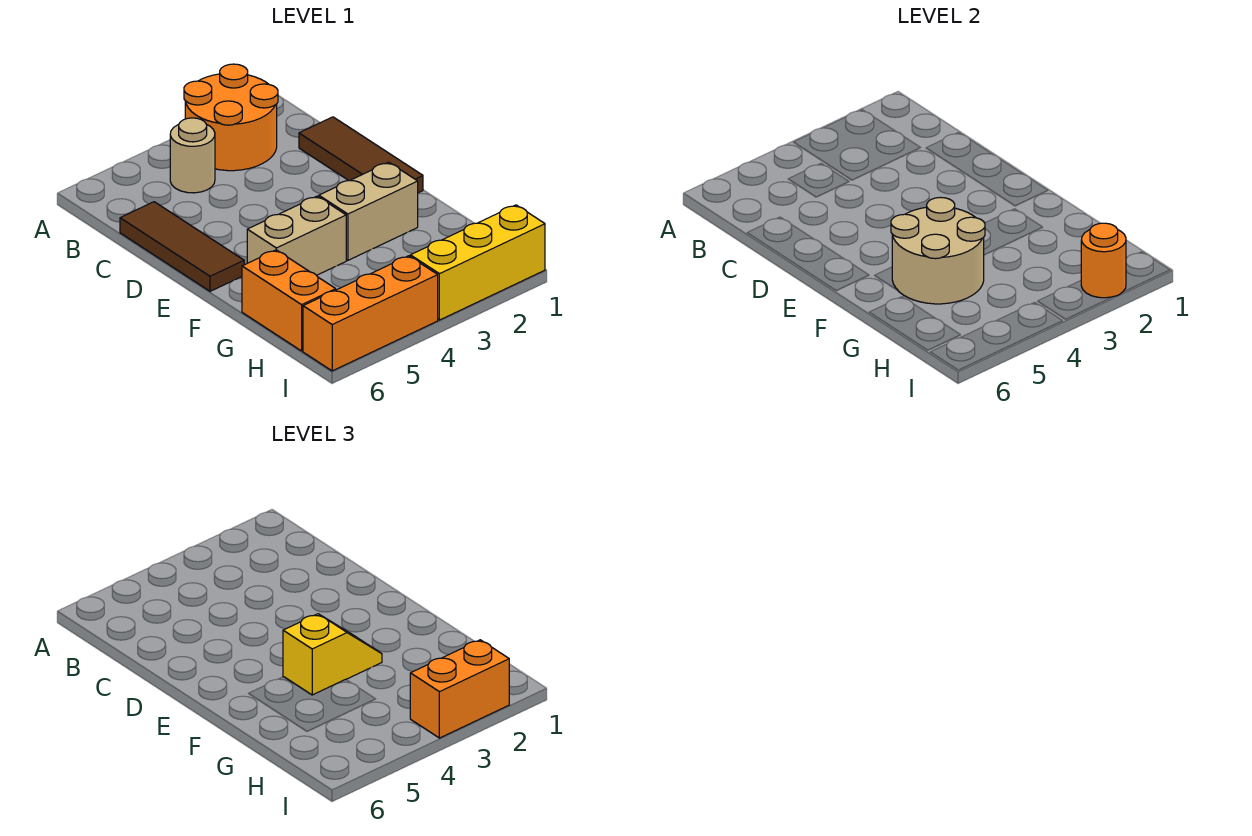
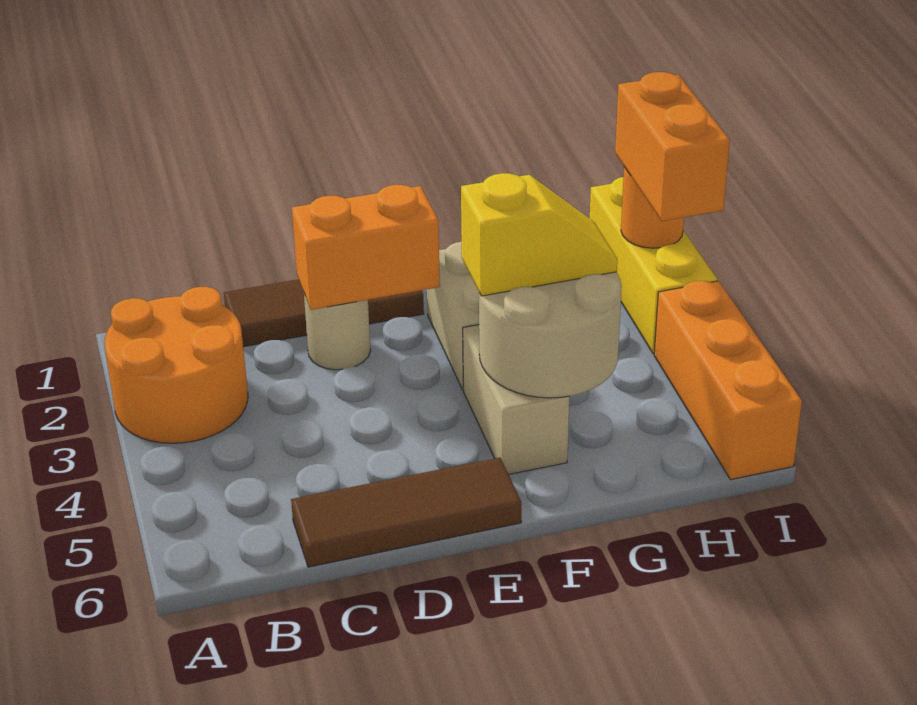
tan round brick B4 level 1 -> tan round brick D2 level 1
yellow slope F3:F4 level 3 top 4 -> yellow slope F4:G4 level 3 top F
orange brick G6:H6 level 1 -> orange brick D2:E2 level 2

